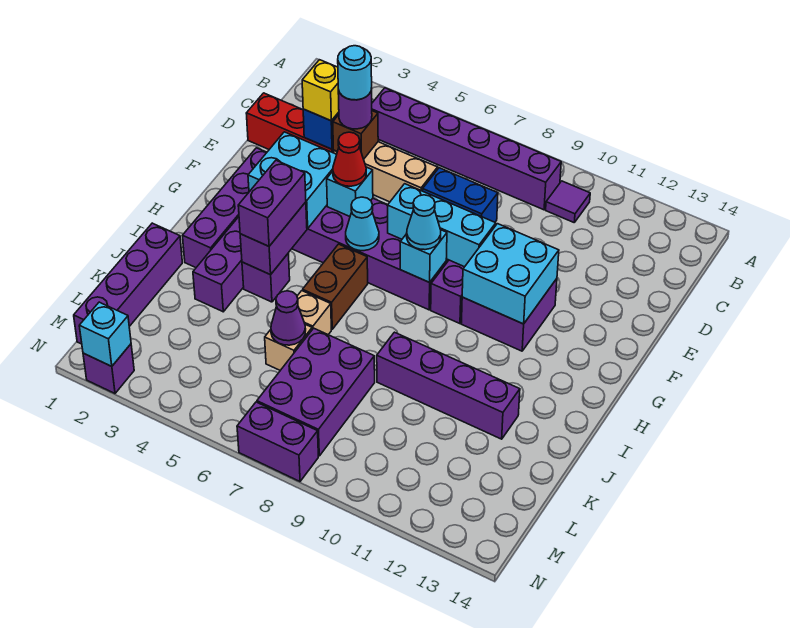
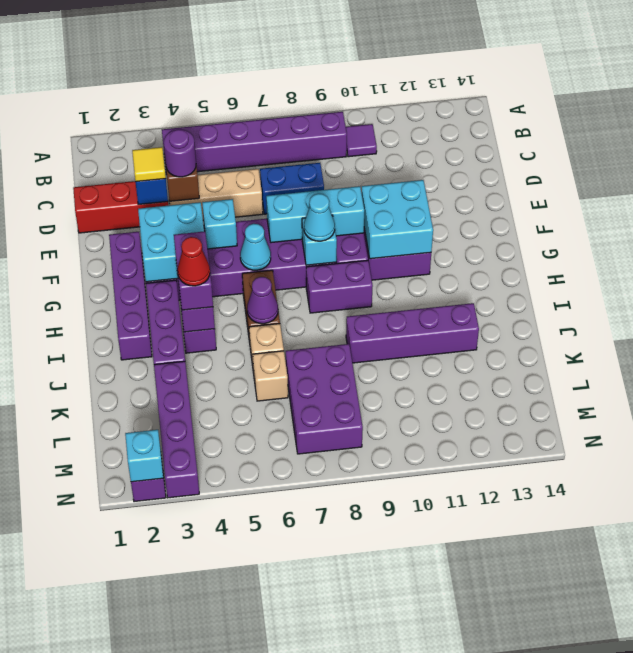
yellow brick D3 level 3 -> yellow tile D3 level 3
cyan round brick D4 level 4 -> none
red cone F5 level 3 -> red cone I4 level 4
purple brick J1:M1 level 1 -> purple brick K3:N3 level 1
purple cone K6 level 2 -> purple cone I6 level 2
purple brick N7:N8 level 1 -> purple brick H8:H9 level 1

